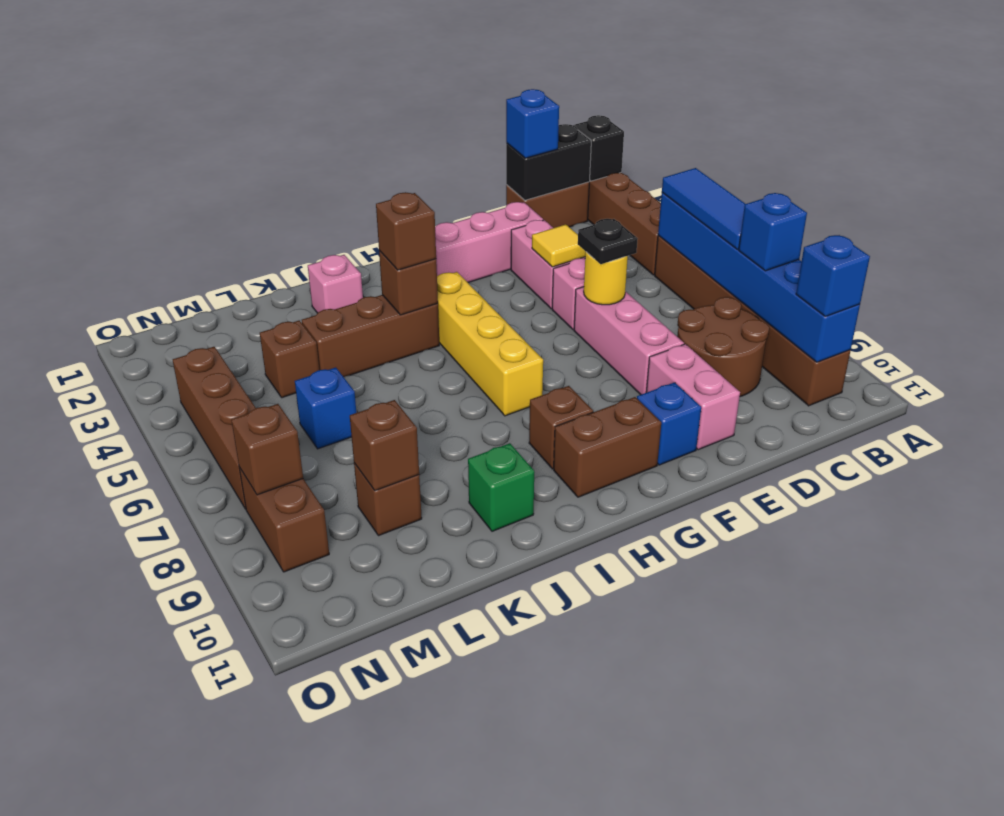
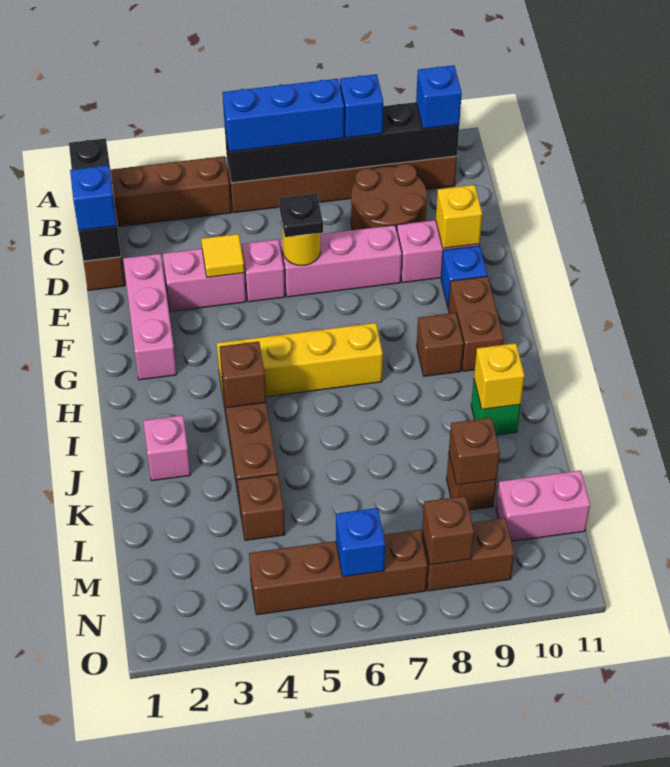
blue brick B5:B10 level 2 -> black brick B5:B10 level 2
blue tile B5:B7 level 3 -> blue brick B5:B7 level 3
none -> yellow brick E10 level 2
brown brick I4 level 3 -> none
none -> yellow brick J10 level 2
blue brick L6 level 1 -> blue brick N6 level 2
none -> pink brick M10:M11 level 1

